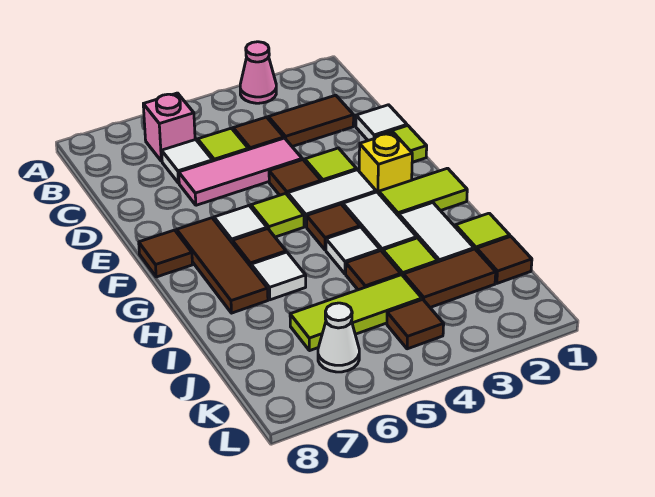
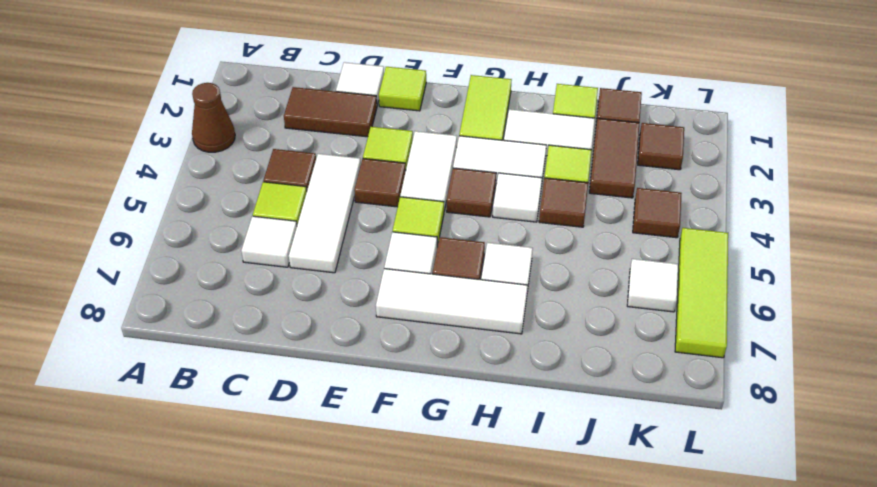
pink cone A3 level 1 -> brown cone A3 level 1
pink brick B6 level 1 -> none
brown tile C2:C3 level 1 -> brown tile C2:D2 level 1
pink tile D4:D6 level 1 -> white tile D4:D6 level 1
yellow brick F2 level 1 -> none
brown tile F7:H7 level 1 -> white tile F7:H7 level 1
brown tile F8 level 1 -> brown tile K2 level 1
lime tile J4:J6 level 1 -> lime tile L5:L7 level 1
white cone K6 level 1 -> white tile K6 level 1

